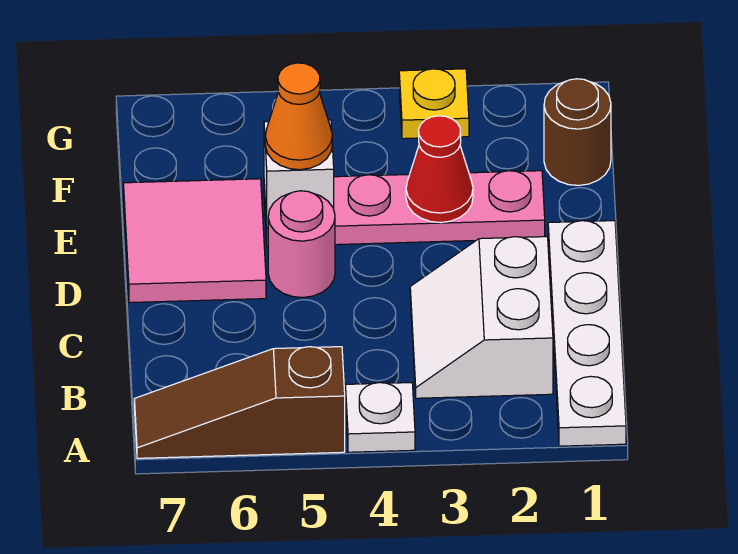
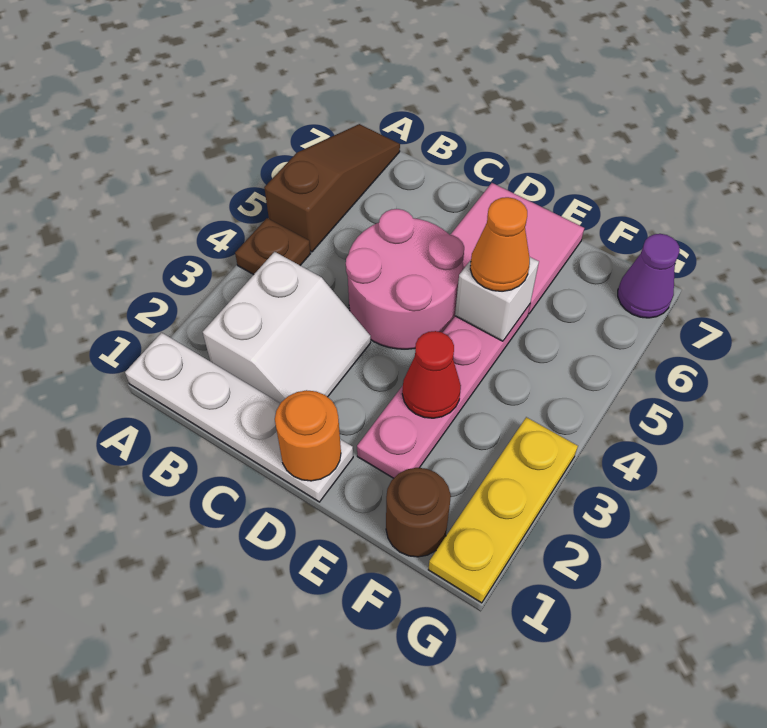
white plate A4 level 1 -> brown plate A4 level 1
white slope B2:C3 level 1 top 2 -> white slope B2:C3 level 1 top B
none -> orange round brick D1 level 2
pink round brick D5 level 1 -> pink round brick C4:D5 level 1
yellow plate G3 level 1 -> yellow plate G1:G3 level 1
none -> purple cone G7 level 1

